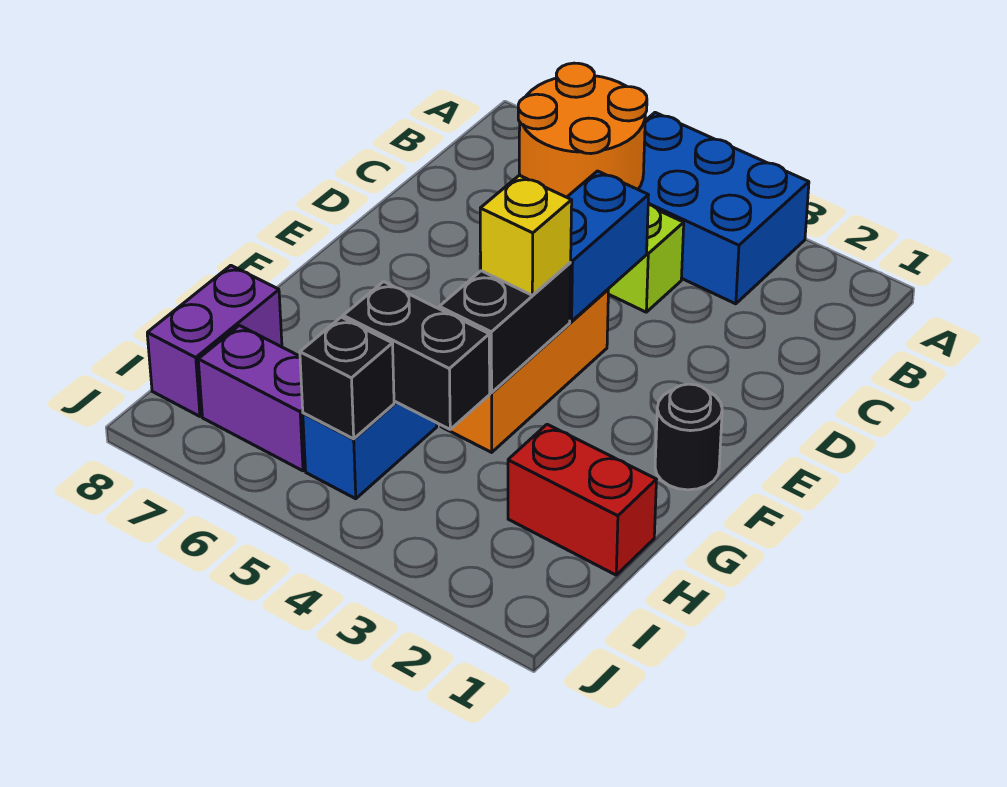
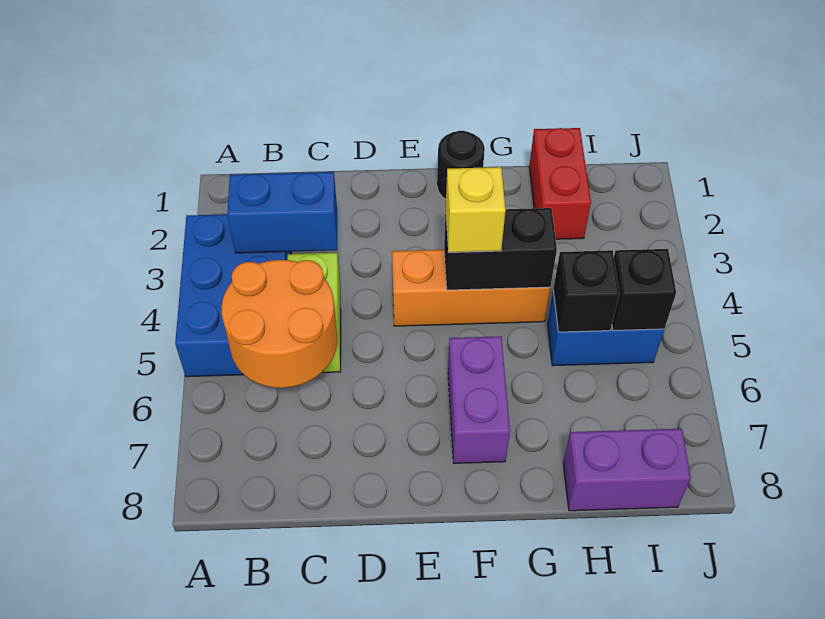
blue brick D4:E4 level 2 -> blue brick B3:C3 level 2
black brick H4:H5 level 2 -> black brick H5 level 2
purple brick I6:I7 level 1 -> purple brick F6:F7 level 1

